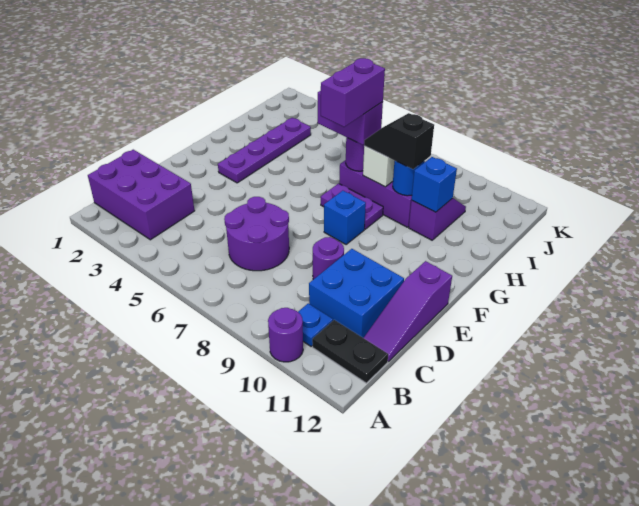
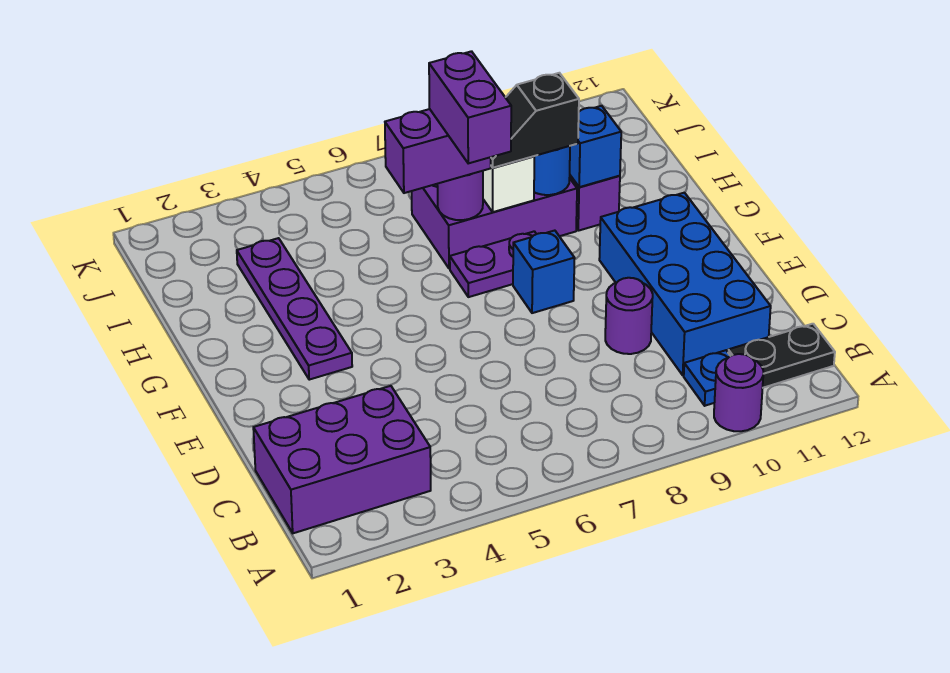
purple round brick C6:D7 level 1 -> none
blue brick C10:D11 level 1 -> blue brick C10:F11 level 1
purple slope C12:E12 level 1 top E -> none

